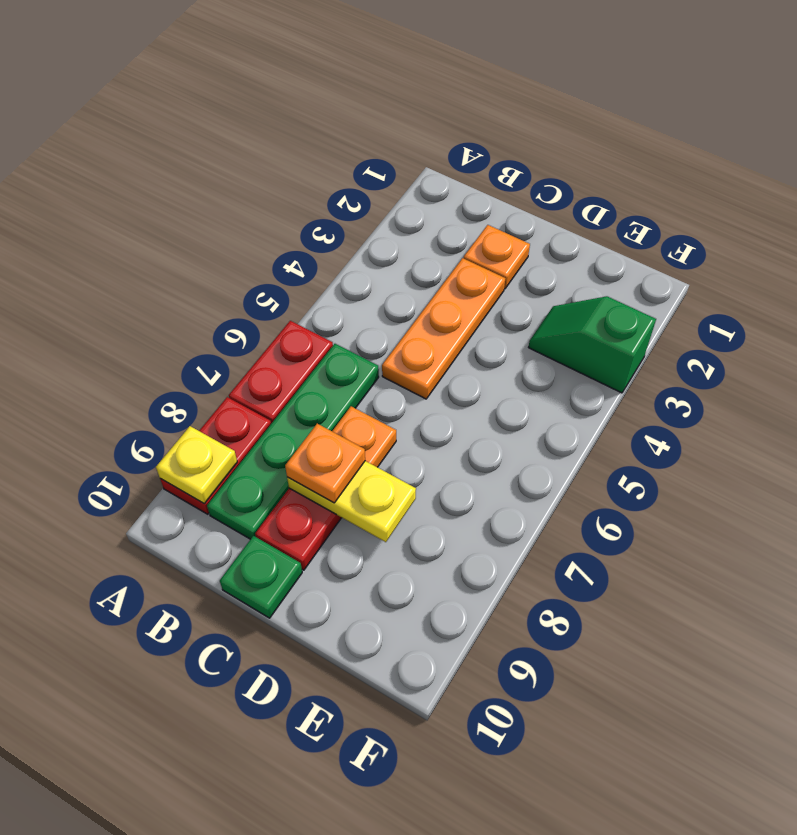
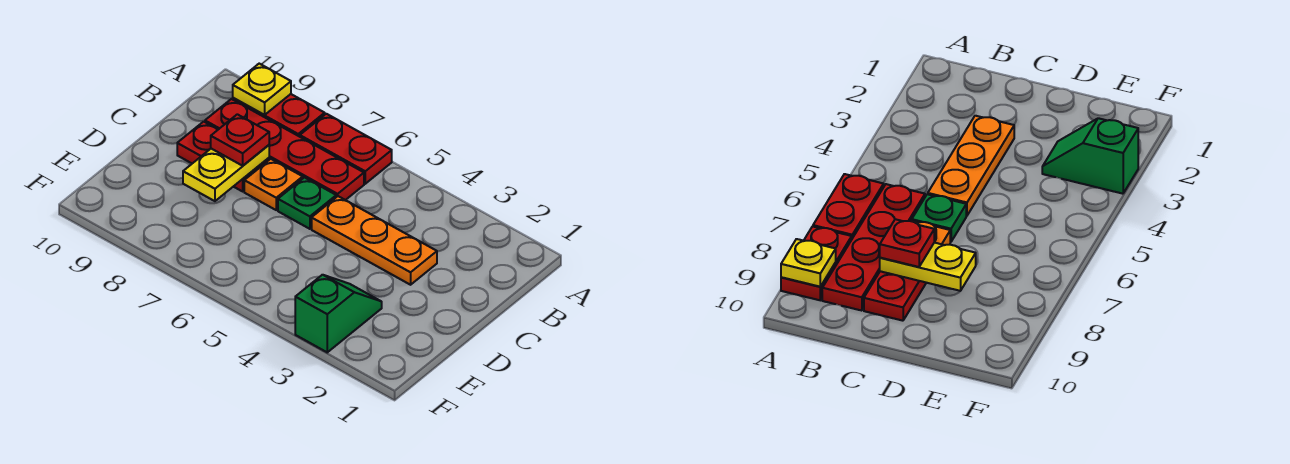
green plate B6:B9 level 1 -> red plate B6:B9 level 1
orange plate C2 level 1 -> none
orange plate C8 level 3 -> red plate C8 level 3
green plate C10 level 1 -> green plate C6 level 1

